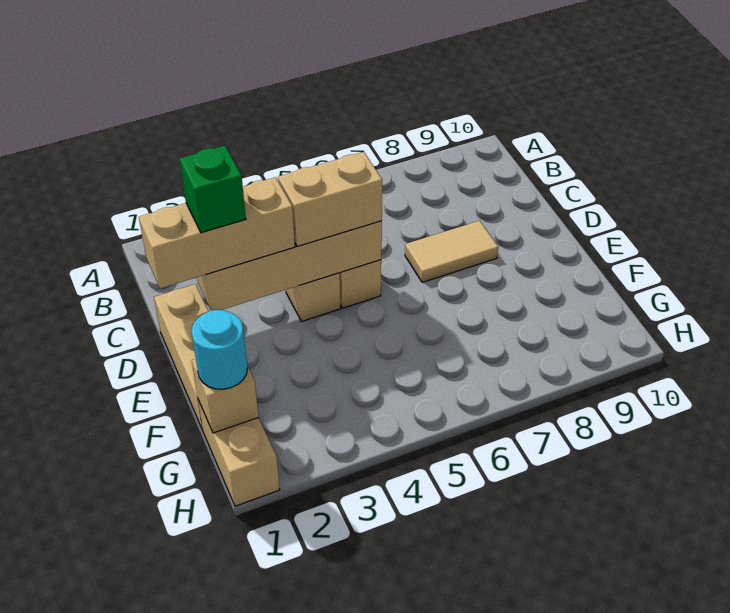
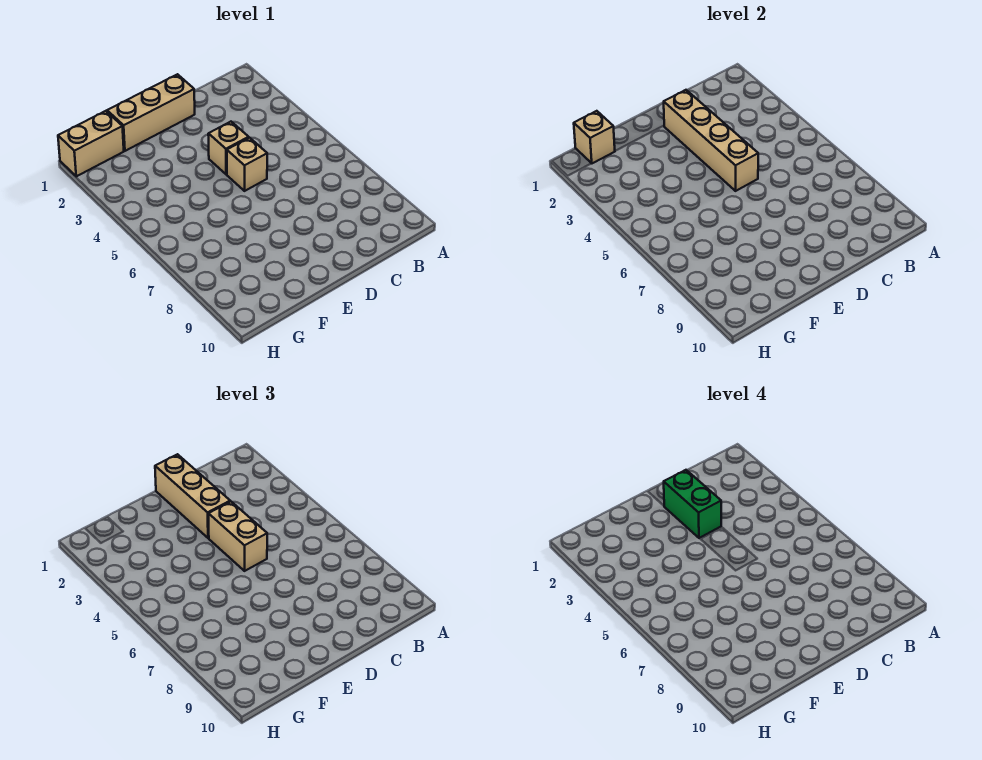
green brick D2 level 4 -> green brick D2:D3 level 4
tan tile D7:D8 level 1 -> none
cyan round brick G1 level 3 -> none

